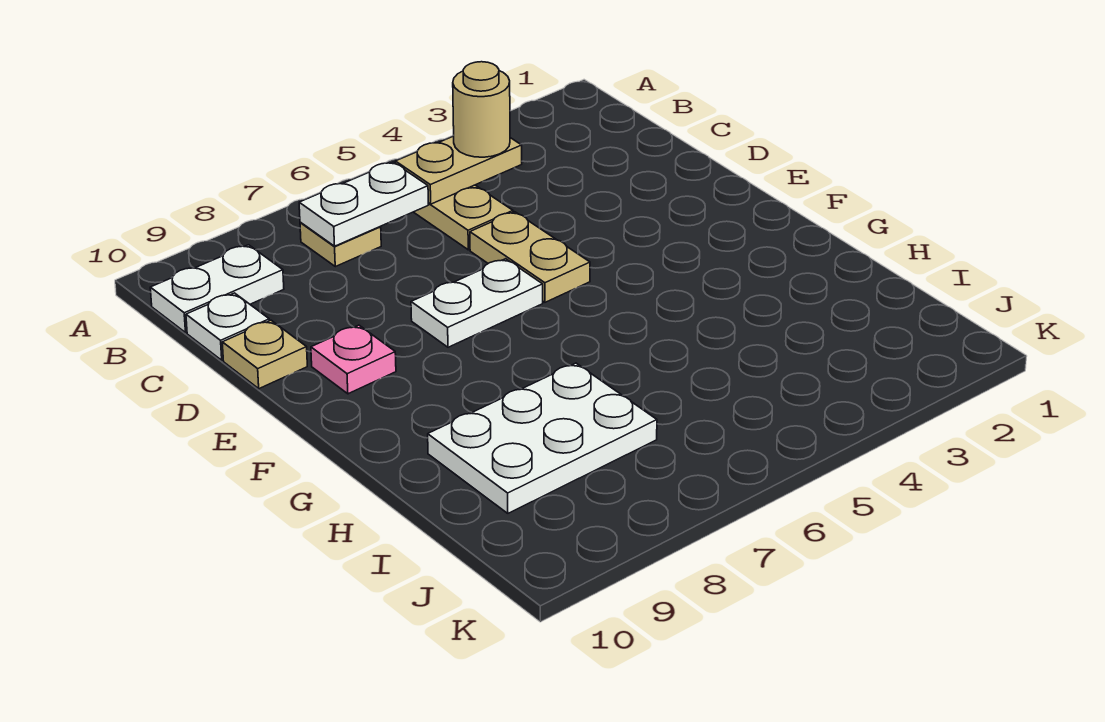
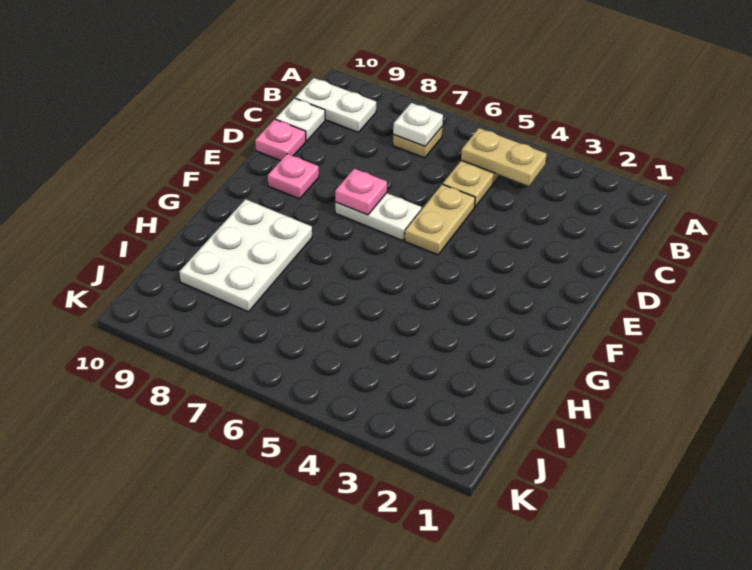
tan round brick B4 level 3 -> none
white plate B6:B7 level 2 -> white plate B7 level 2
tan plate D10 level 1 -> pink plate D10 level 1
none -> pink plate E7 level 2
white plate H7:I9 level 1 -> white plate G8:I9 level 1

